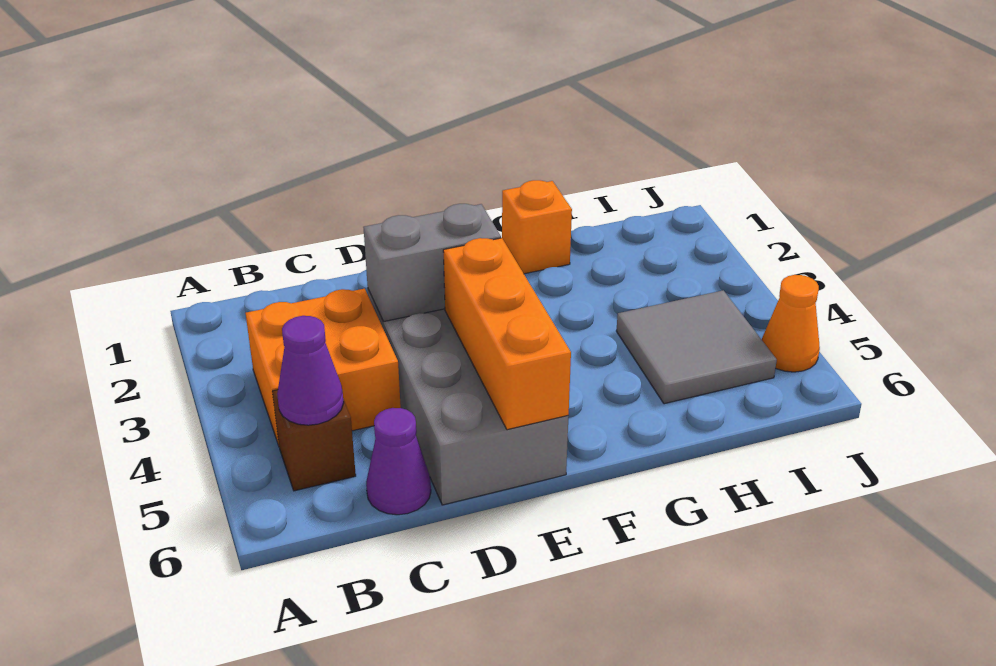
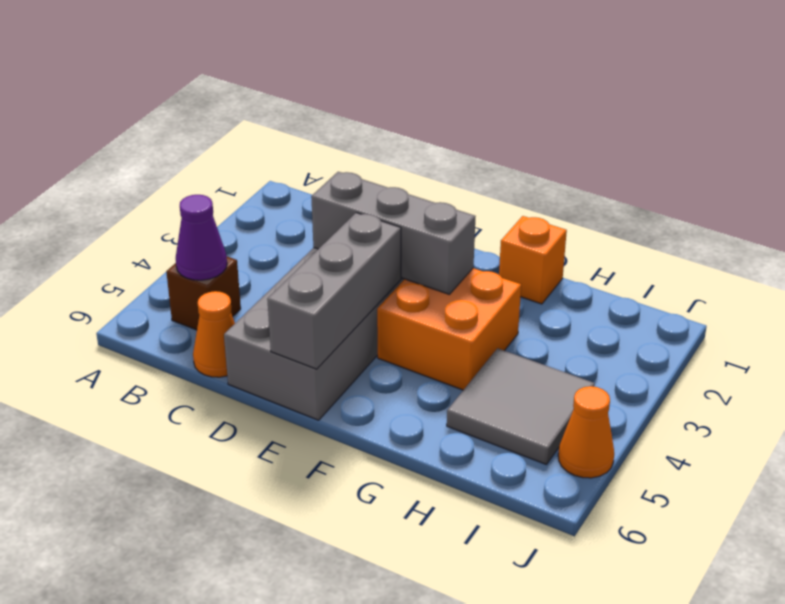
orange brick B3:C4 level 1 -> orange brick F3:G4 level 1
purple cone C6 level 1 -> orange cone C6 level 1
grey brick D3:E3 level 2 -> grey brick D3:F3 level 2
orange brick E4:E6 level 2 -> grey brick E4:E6 level 2

